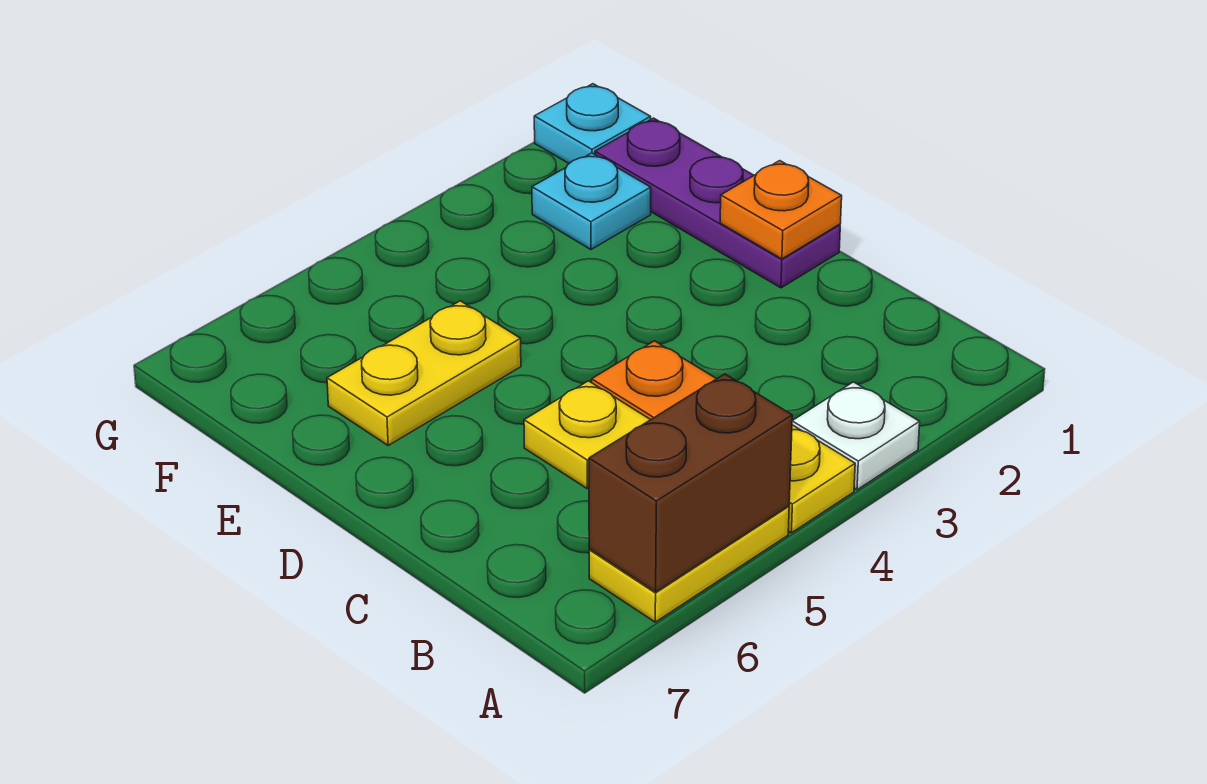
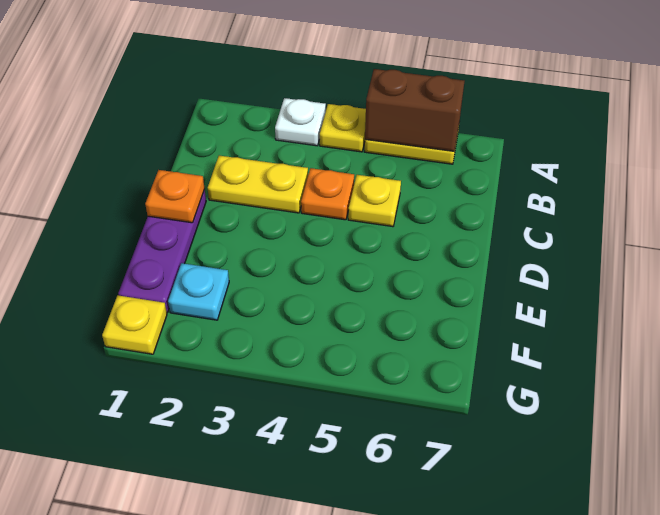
yellow plate E5:E6 level 1 -> yellow plate C2:C3 level 1
cyan plate G1 level 1 -> yellow plate G1 level 1

